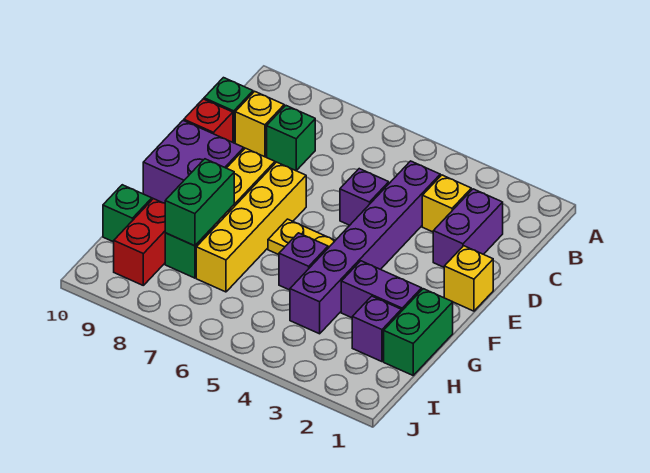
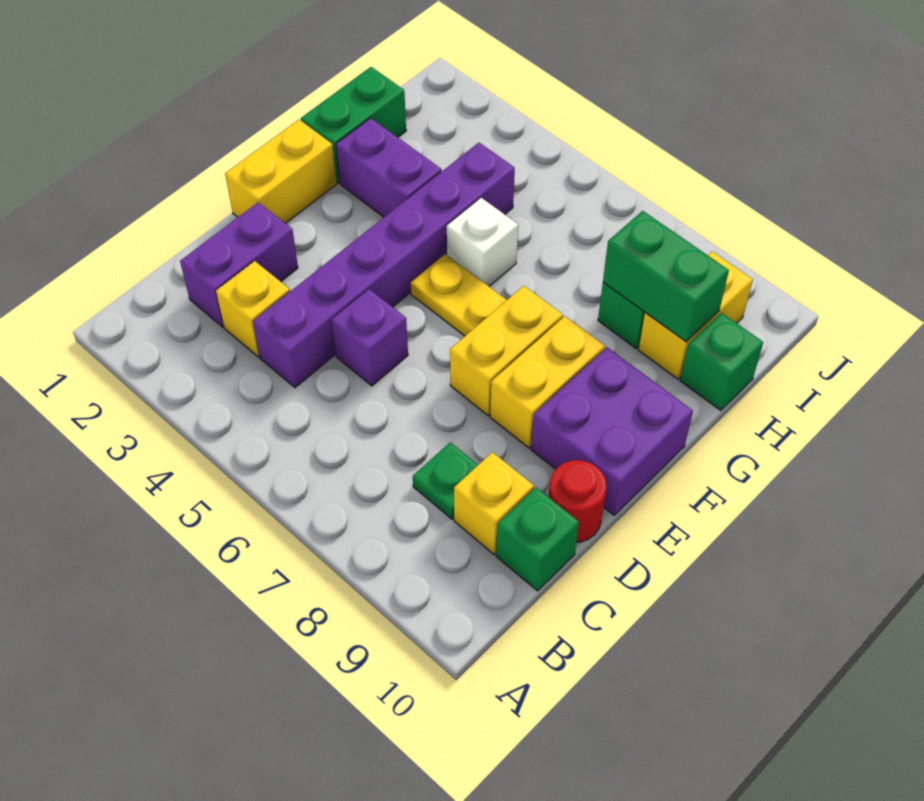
green brick C8 level 1 -> green plate C8 level 1
red brick D10 level 1 -> red round brick D10 level 1
yellow brick E1 level 1 -> yellow brick E1:F1 level 1
yellow brick E7:H7 level 1 -> yellow brick E7:F7 level 1
purple brick G5 level 1 -> white brick G5 level 1
green brick G8:H8 level 2 -> green brick H8:H9 level 2
purple brick H2 level 1 -> none
red brick H9:I9 level 1 -> yellow brick H9:I9 level 1

